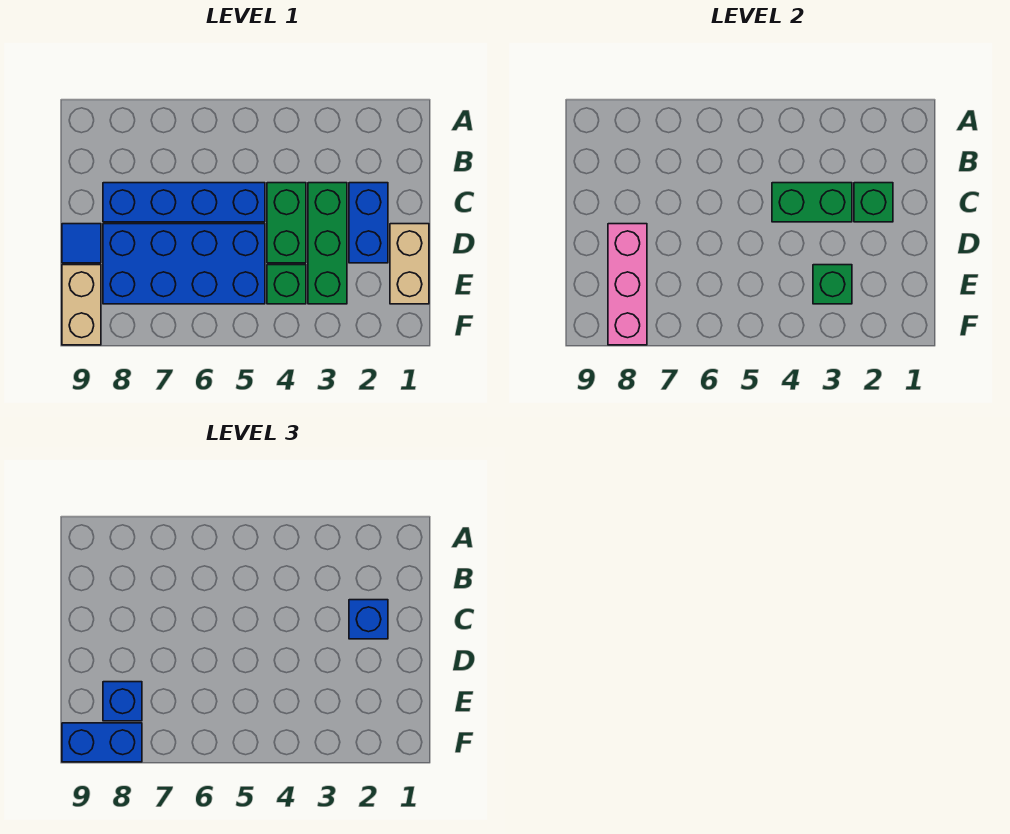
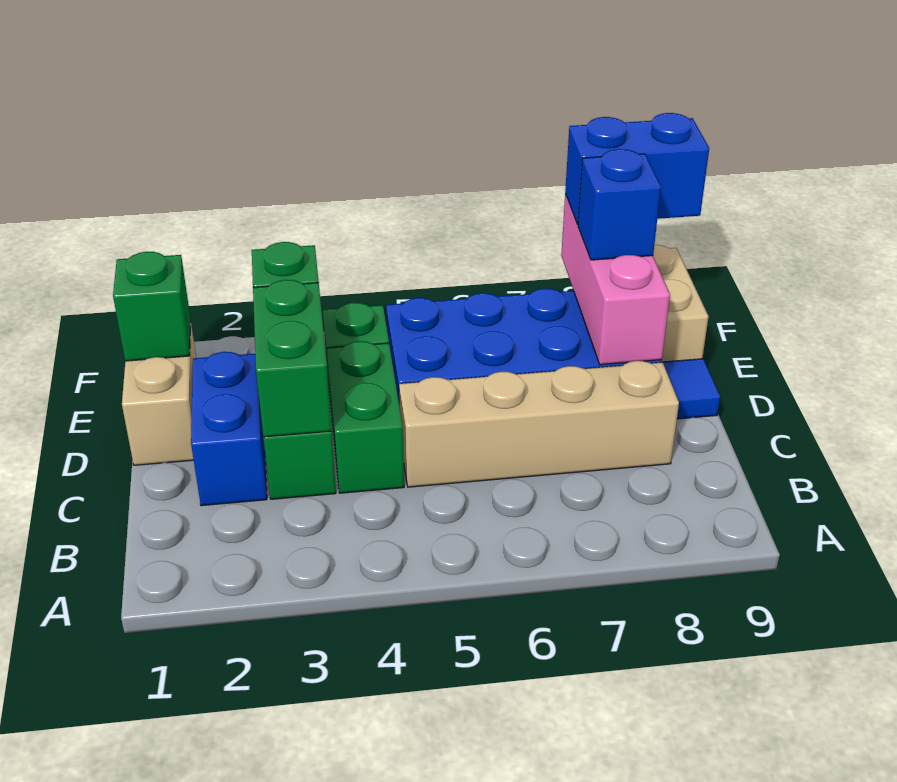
green brick C2 level 2 -> green brick E1 level 2
blue brick C2 level 3 -> none
green brick C3:C4 level 2 -> green brick C3:D3 level 2
blue brick C5:C8 level 1 -> tan brick C5:C8 level 1

